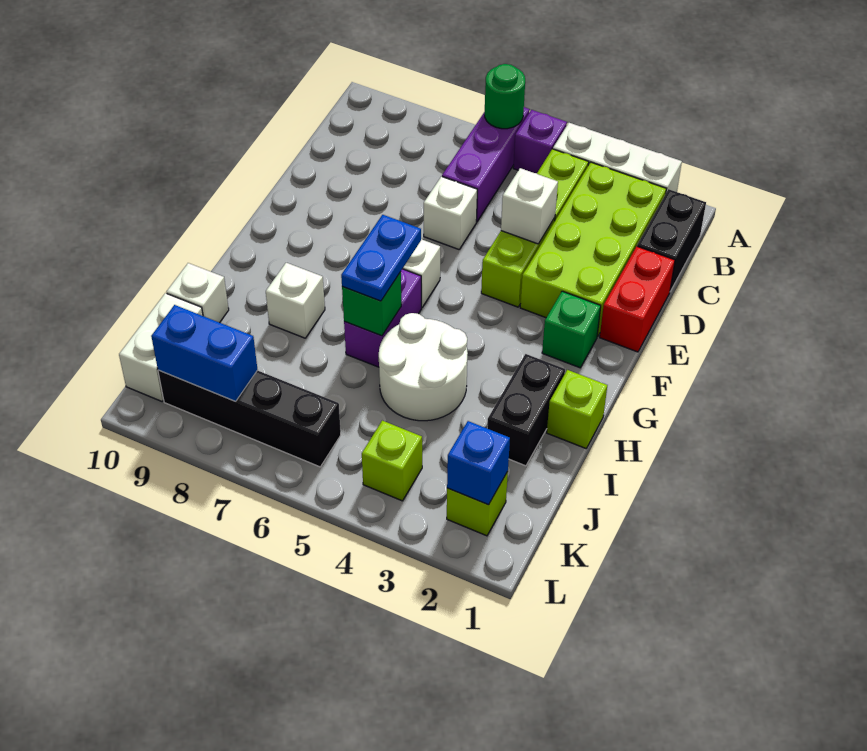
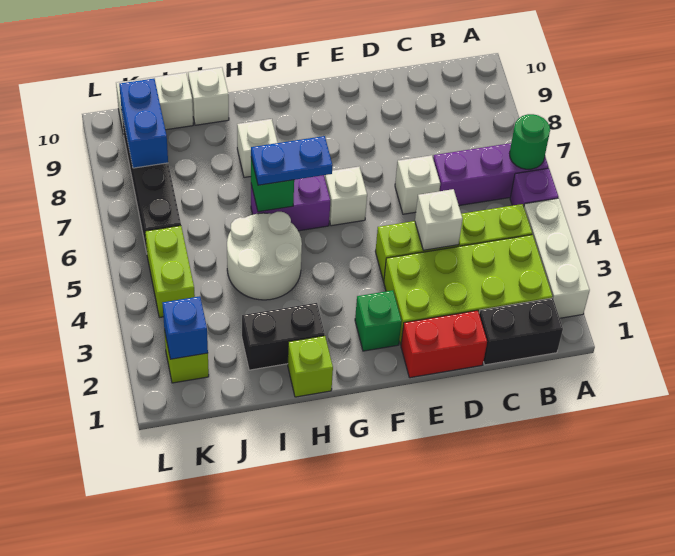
lime brick K4 level 1 -> lime brick K4:K5 level 1

